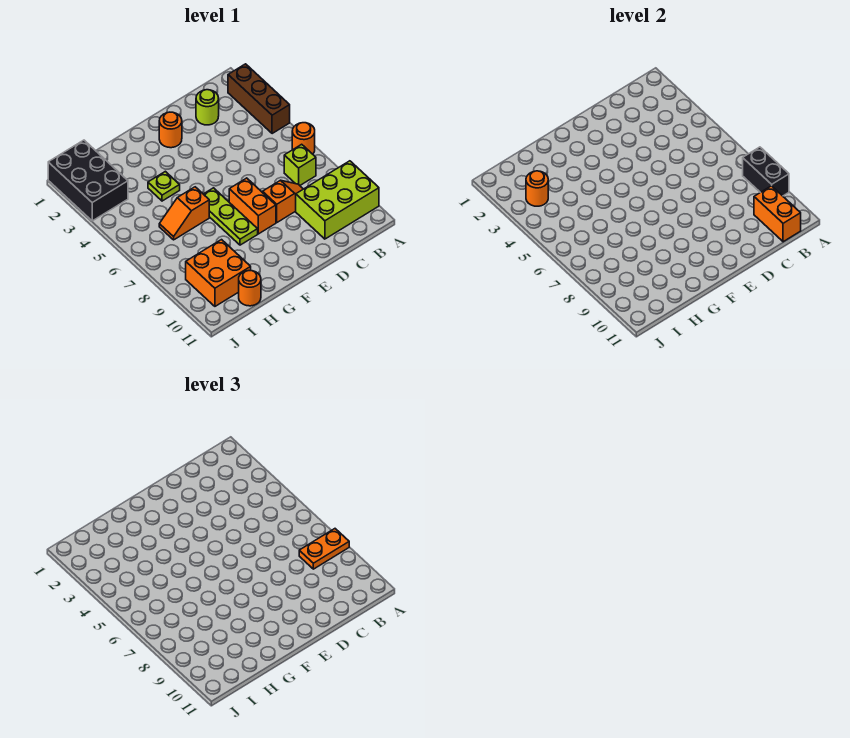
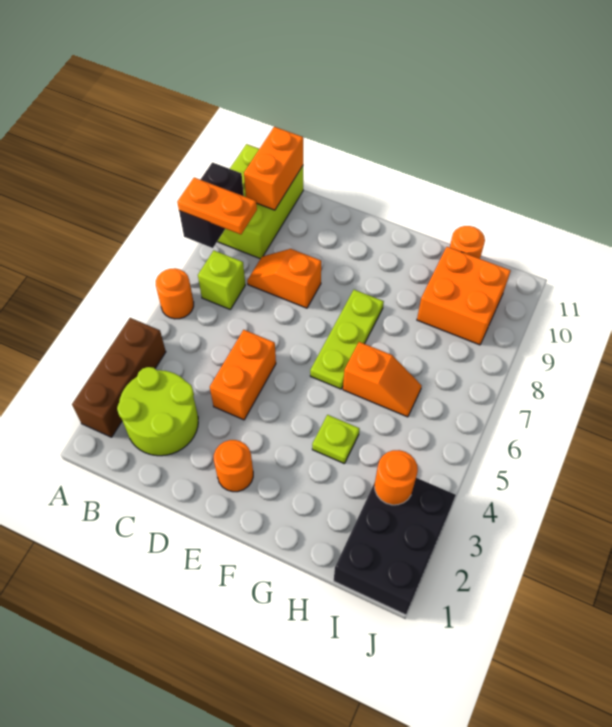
lime brick A9:C10 level 1 -> lime brick A9:B11 level 1
lime round brick C2 level 1 -> lime round brick B2:C3 level 1
orange brick E7:E8 level 1 -> orange brick D4:D5 level 1

